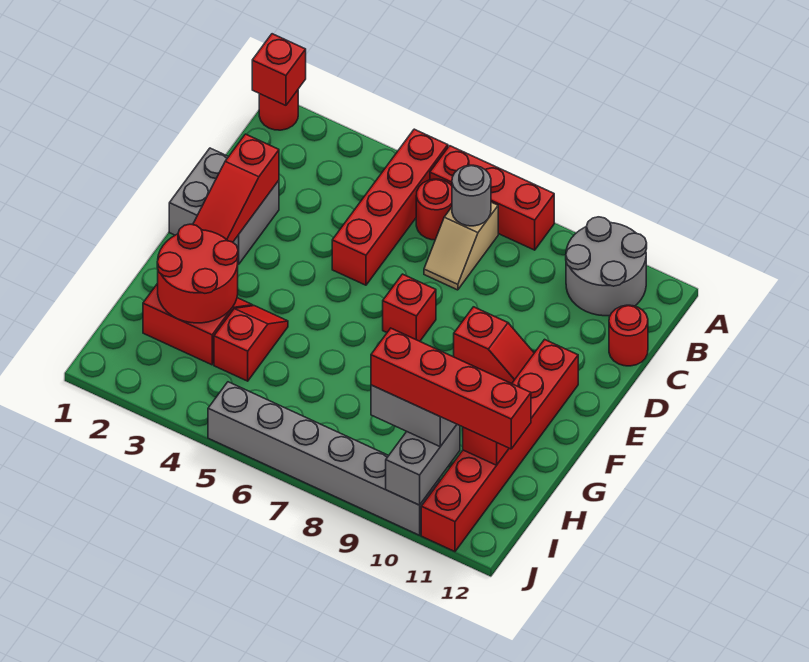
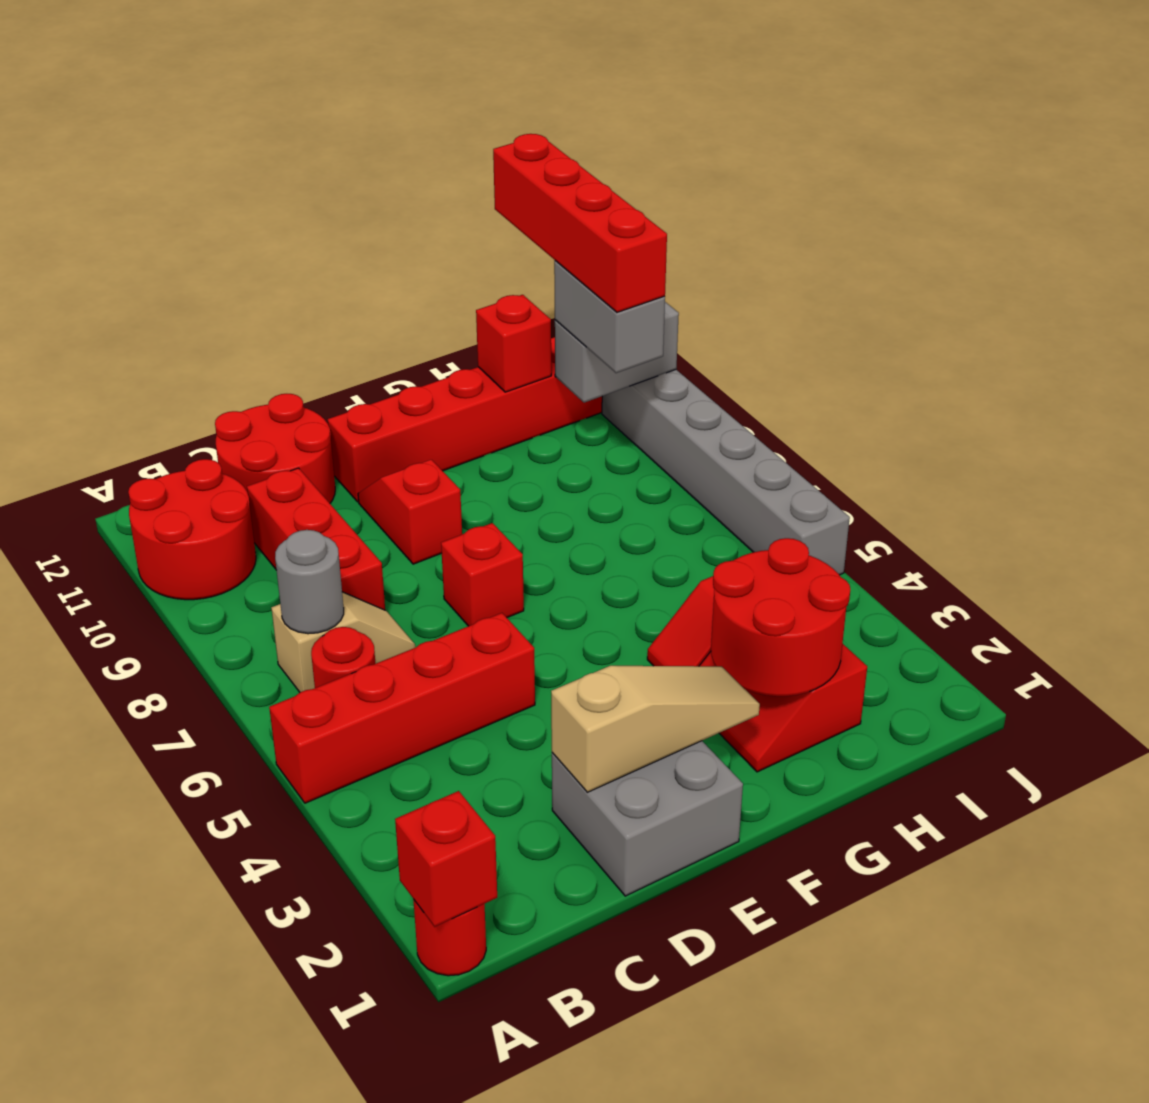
red brick A6:A8 level 1 -> red brick C8:C10 level 1
grey round brick A10:B11 level 1 -> red round brick A10:B11 level 1
red round brick C12 level 1 -> red round brick C11:D12 level 1
red slope D2:F2 level 2 top D -> tan slope D2:F2 level 2 top D

